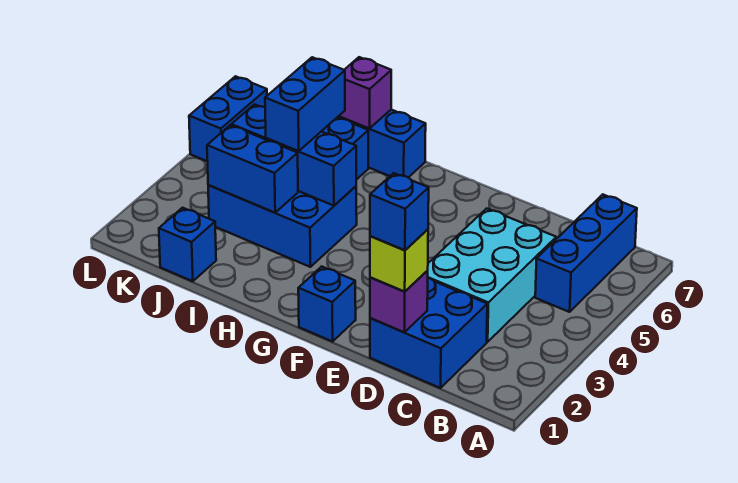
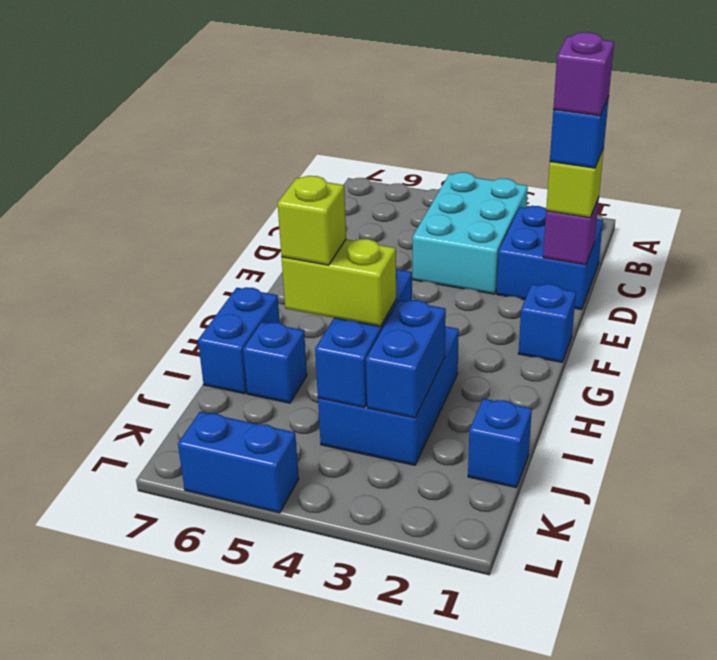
blue brick B5:B7 level 1 -> none
cyan brick C3:D5 level 1 -> cyan brick B3:D4 level 1
blue brick I4:I5 level 3 -> lime brick I4:I5 level 3
none -> lime brick I5 level 4
purple brick I7 level 2 -> purple brick D1 level 5

